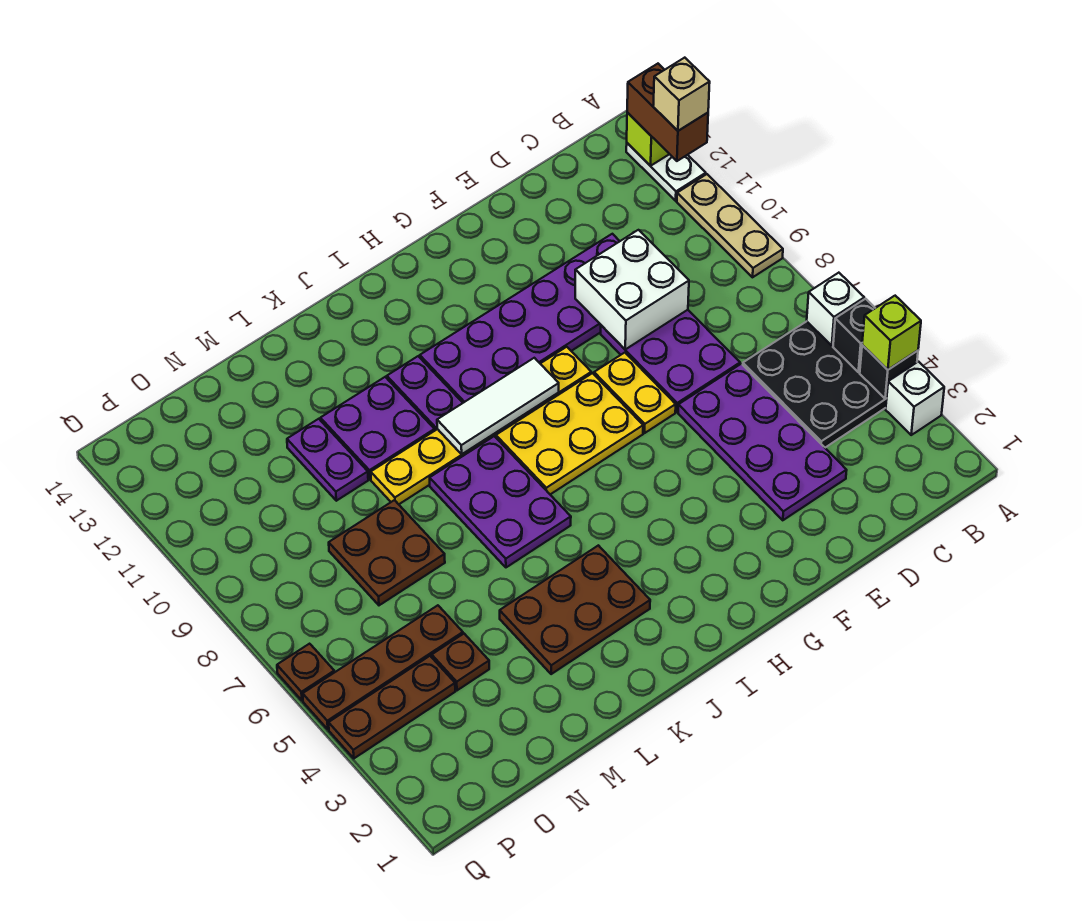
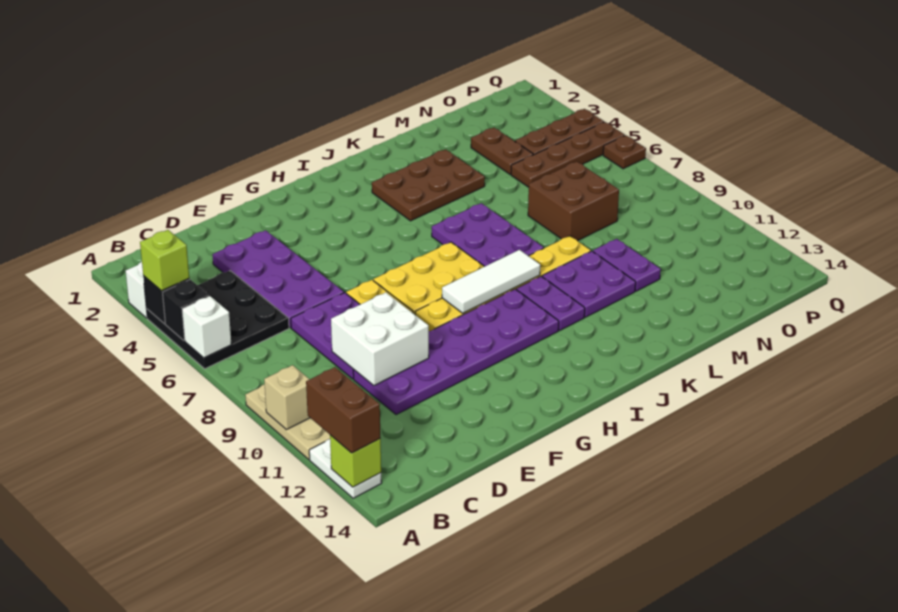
tan brick A12 level 4 -> tan brick A10 level 2
brown plate M7:N8 level 1 -> brown brick M7:N8 level 1
brown plate N4 level 1 -> brown plate N3:N4 level 1

